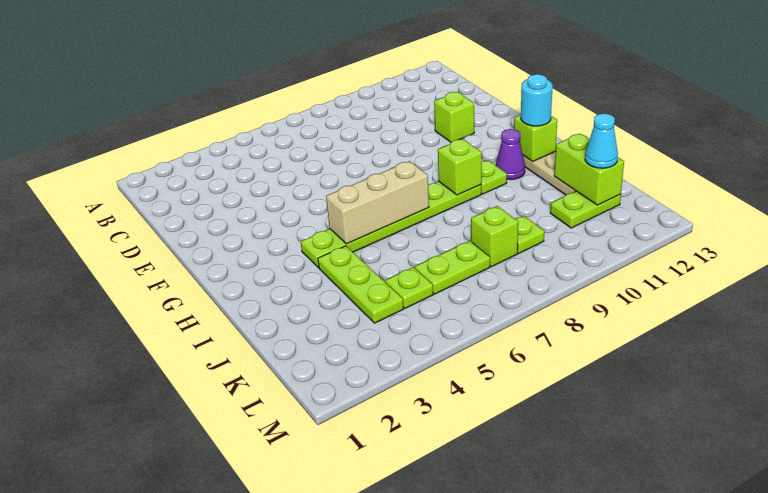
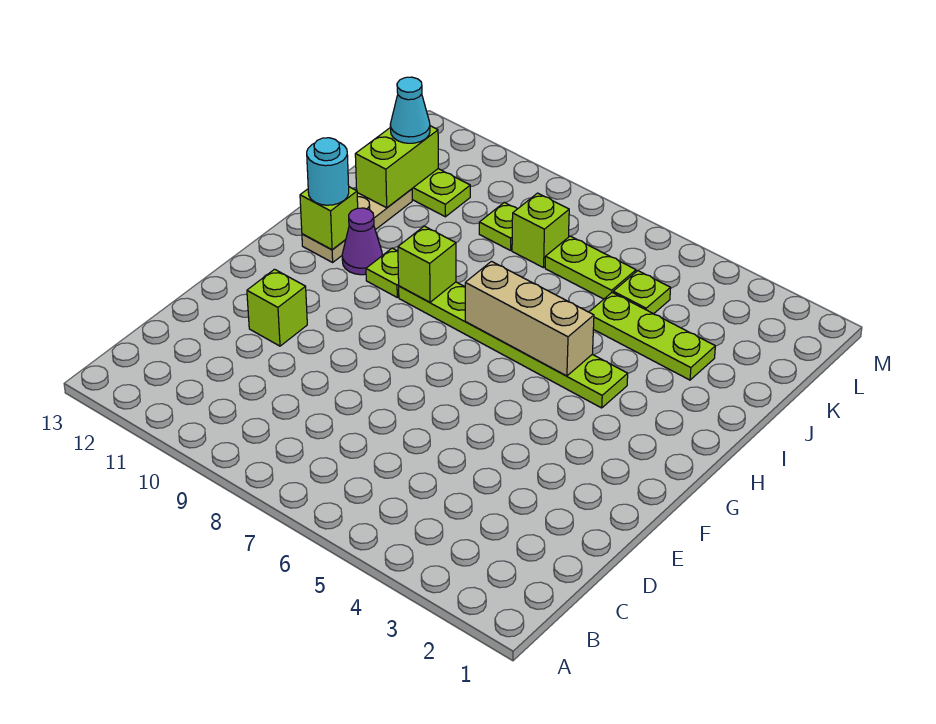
lime plate I4:K4 level 1 -> lime plate J3:J5 level 1

